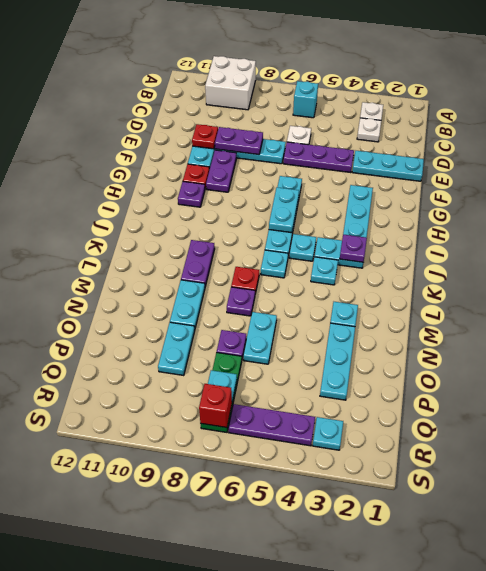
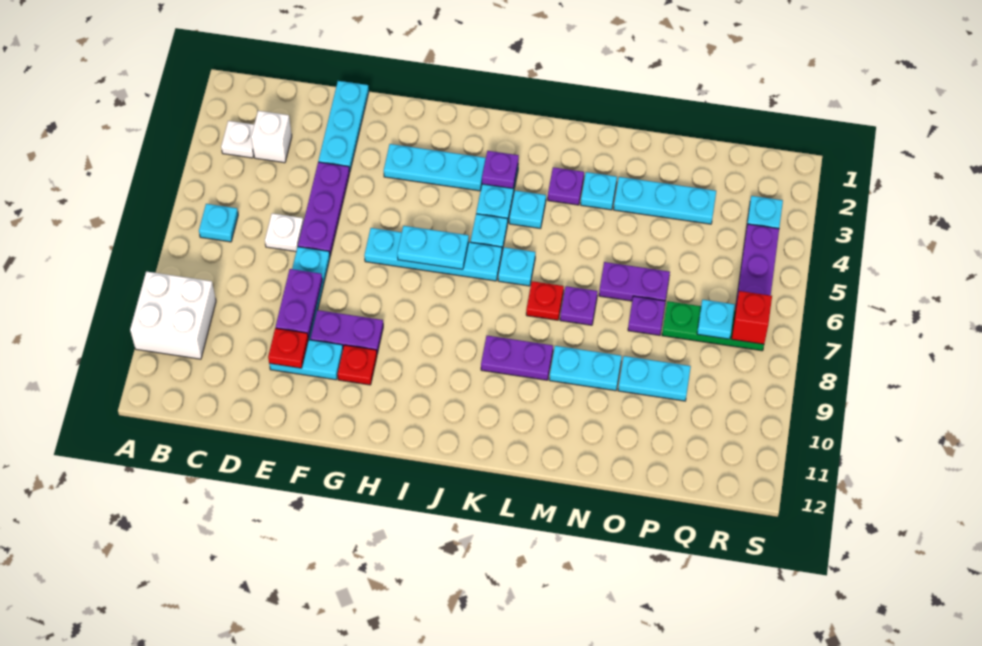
cyan brick B6 level 1 -> cyan plate B6 level 1
white plate C3 level 1 -> white brick C3 level 1
purple plate H10 level 1 -> purple plate L3 level 1
cyan plate N6:O6 level 1 -> purple plate N6:O6 level 1

